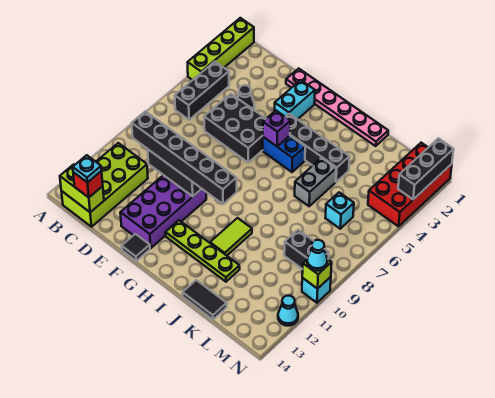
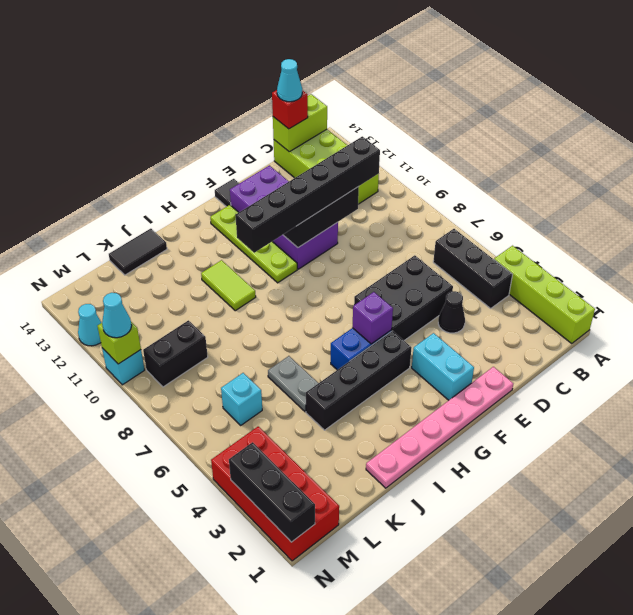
cyan plate C14 level 4 -> cyan cone C14 level 4
lime plate G12:J12 level 1 -> lime plate G10:G13 level 1
grey brick J5:J6 level 1 -> grey plate J5:J6 level 1

